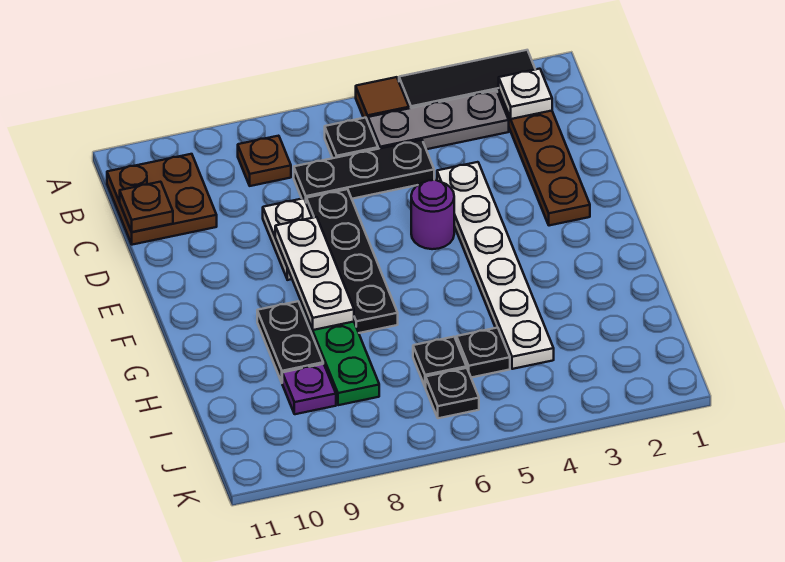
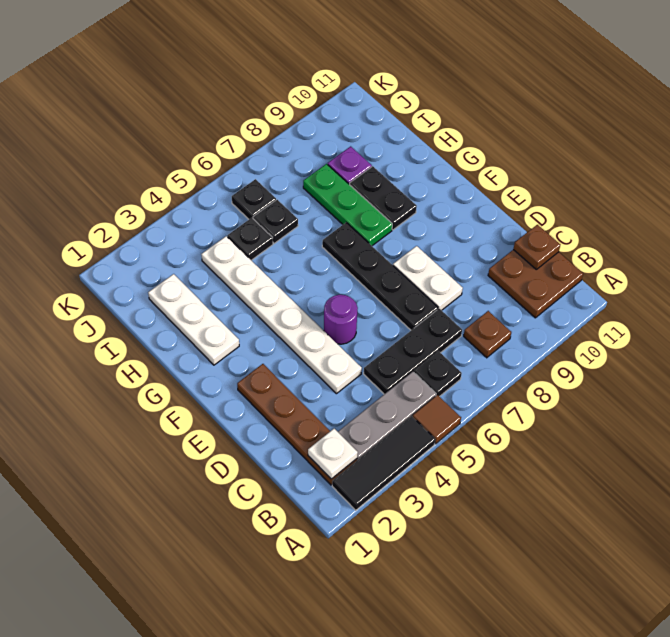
white plate E8:G8 level 2 -> white plate G2:I2 level 1

